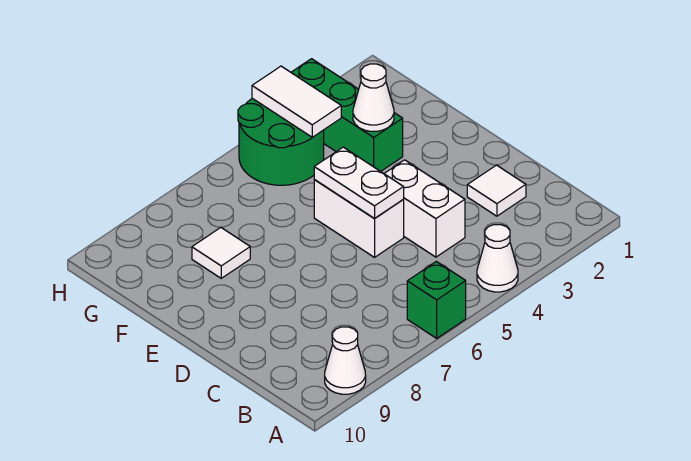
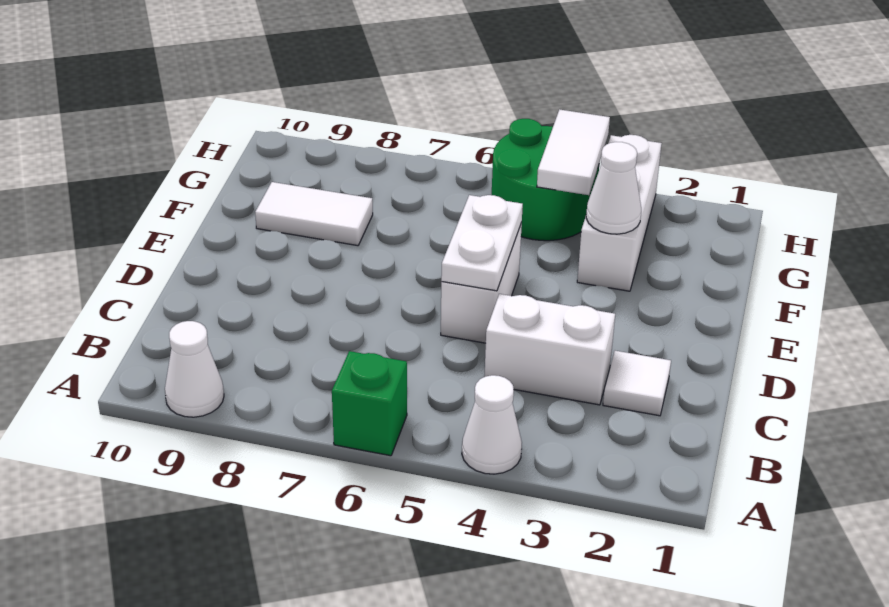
white brick C4:D4 level 1 -> white brick C3:C4 level 1
green brick F3:H3 level 1 -> white brick F3:H3 level 1
white tile F8 level 1 -> white tile F8:F9 level 1

